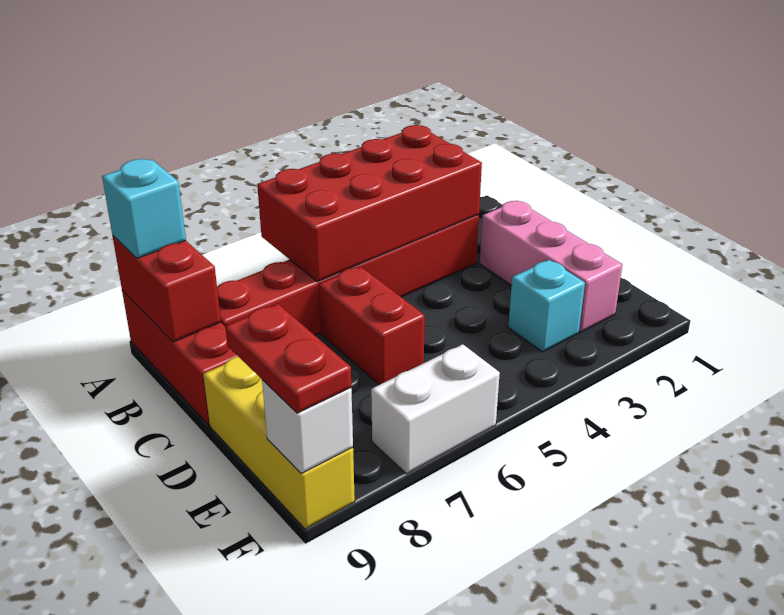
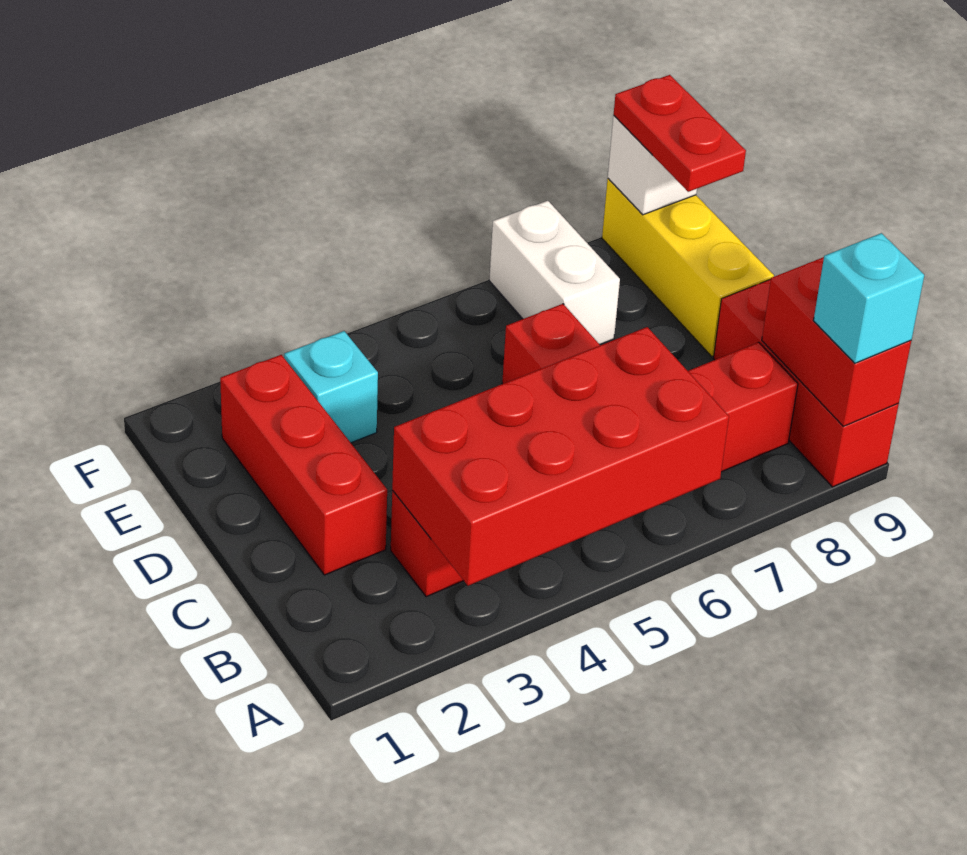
pink brick C2:E2 level 1 -> red brick C2:E2 level 1
white brick F6:F7 level 1 -> white brick E7:F7 level 1

